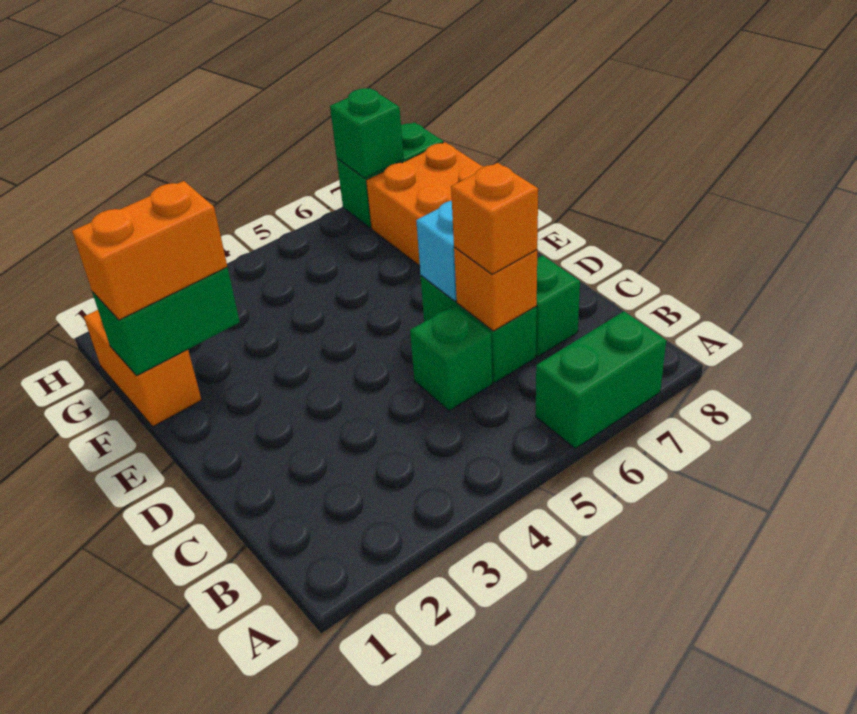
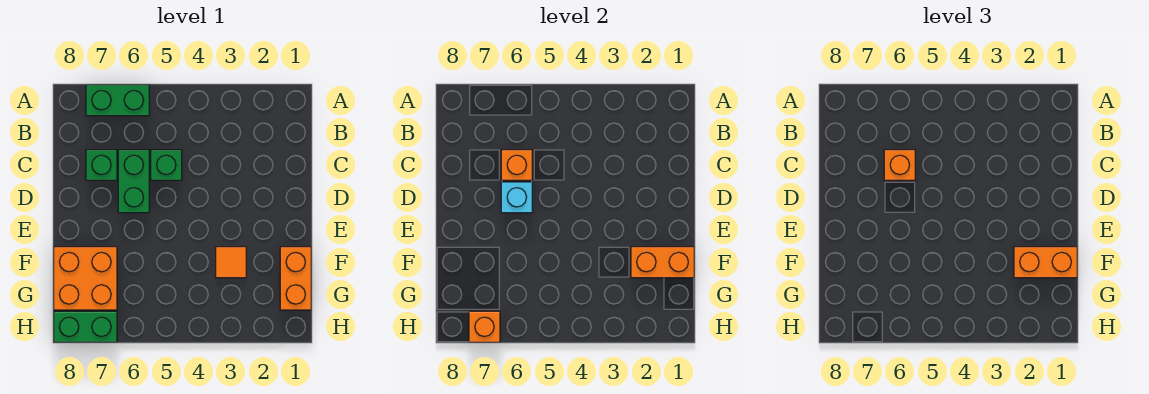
green brick F1:F2 level 2 -> orange brick F1:F2 level 2
none -> orange tile F3 level 1
green brick H7 level 2 -> orange brick H7 level 2

